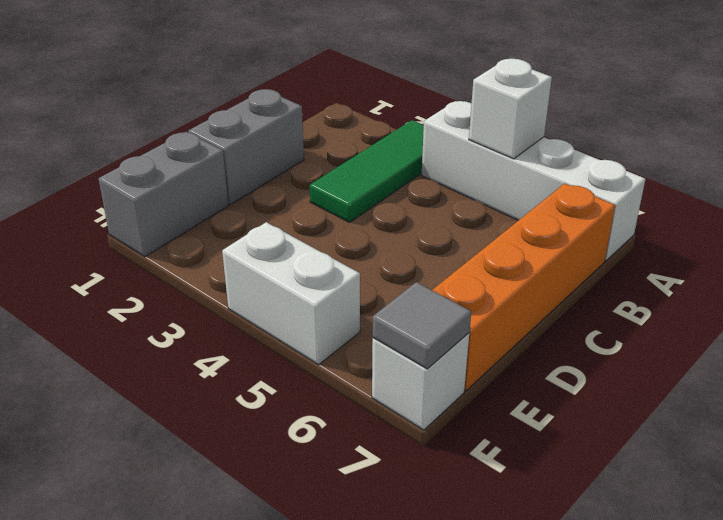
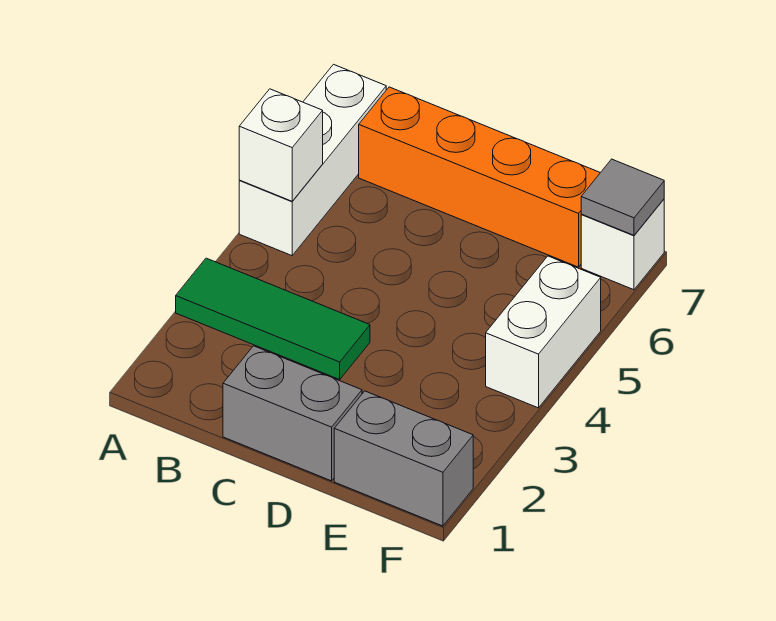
white brick A4:A7 level 1 -> white brick A5:A7 level 1

